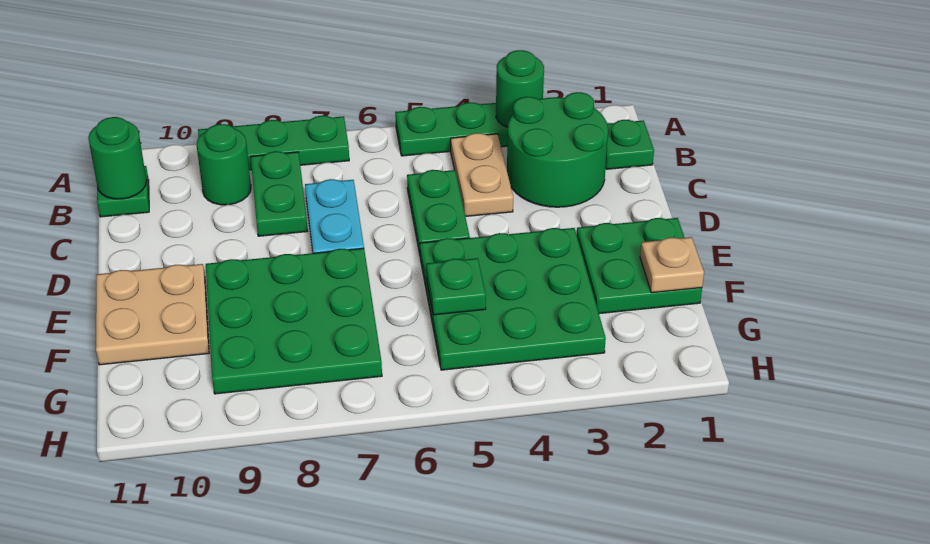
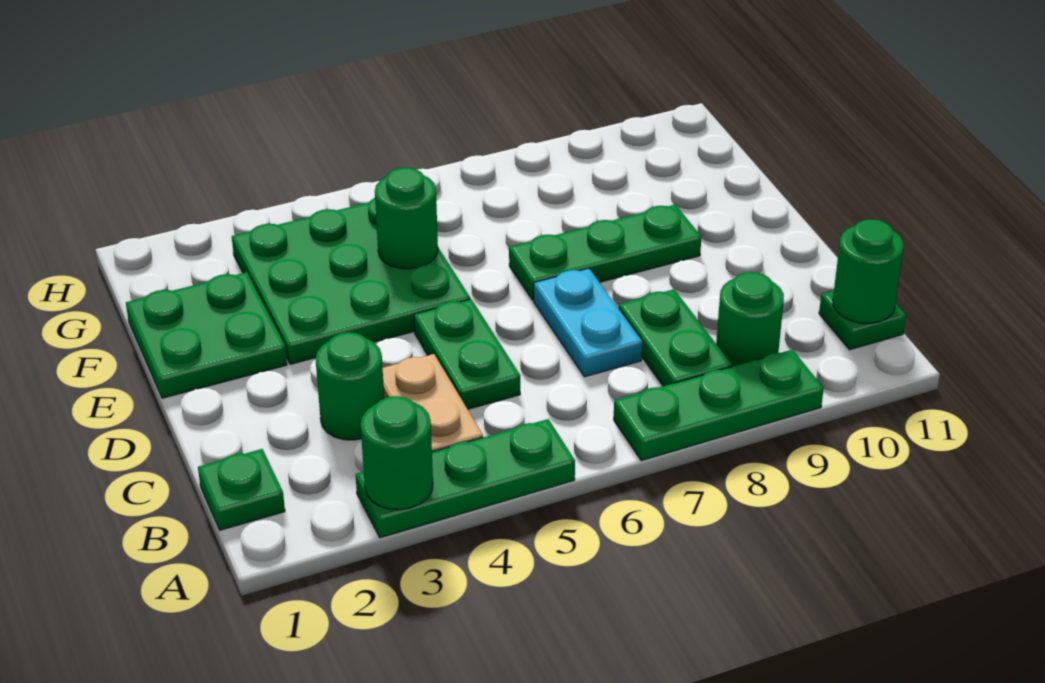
green round brick B2:C3 level 1 -> green round brick C3 level 1
green plate E7:G9 level 1 -> green plate E7:E9 level 1
tan plate E10:F11 level 1 -> none
tan plate F1 level 2 -> none
green plate F5 level 2 -> green round brick F5 level 2

